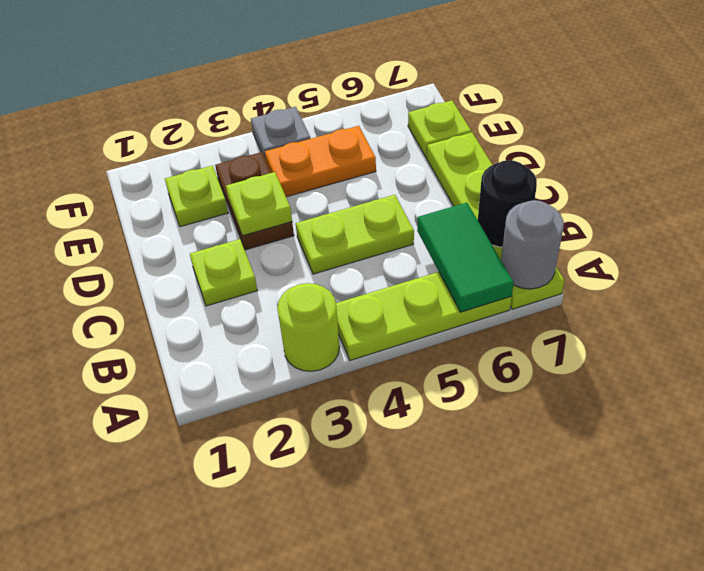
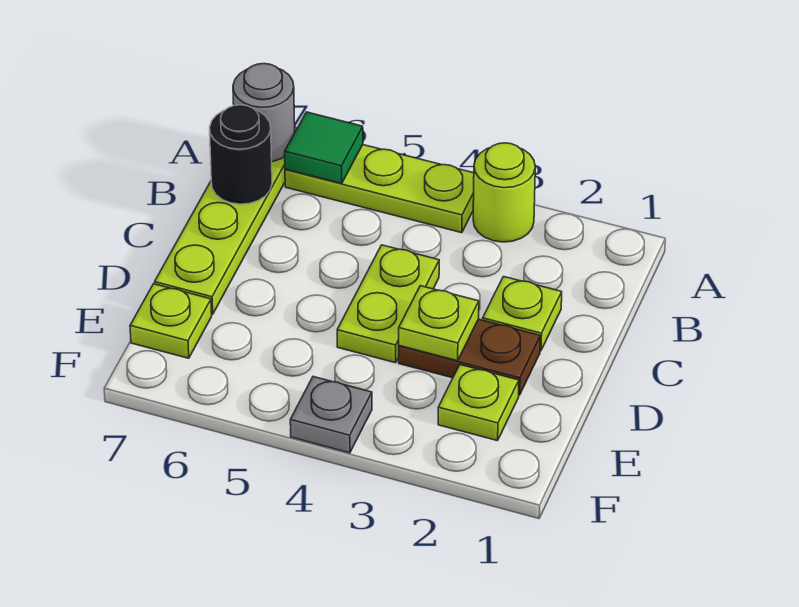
green tile A6:B6 level 2 -> green tile A6 level 2
lime plate C4:C5 level 1 -> lime plate C4:D4 level 1
brown plate D3:E3 level 1 -> brown plate D2:D3 level 1
orange plate E4:E5 level 1 -> none

